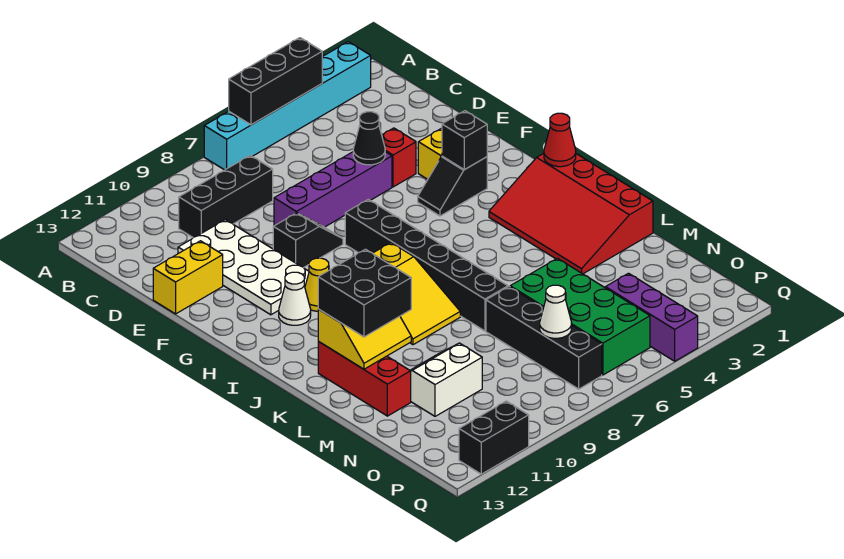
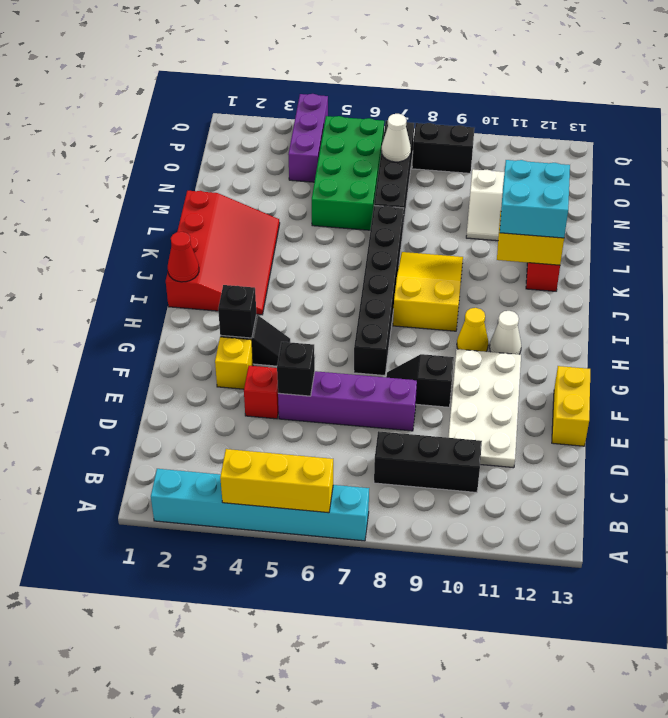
black brick A4:A6 level 2 -> yellow brick A4:A6 level 2
black cone E5 level 2 -> black brick E5 level 2
yellow brick E12:E13 level 1 -> yellow brick E13:F13 level 1
black brick K11:L12 level 3 -> cyan brick K11:L12 level 3
black brick Q11:Q12 level 1 -> black brick P8:P9 level 1

